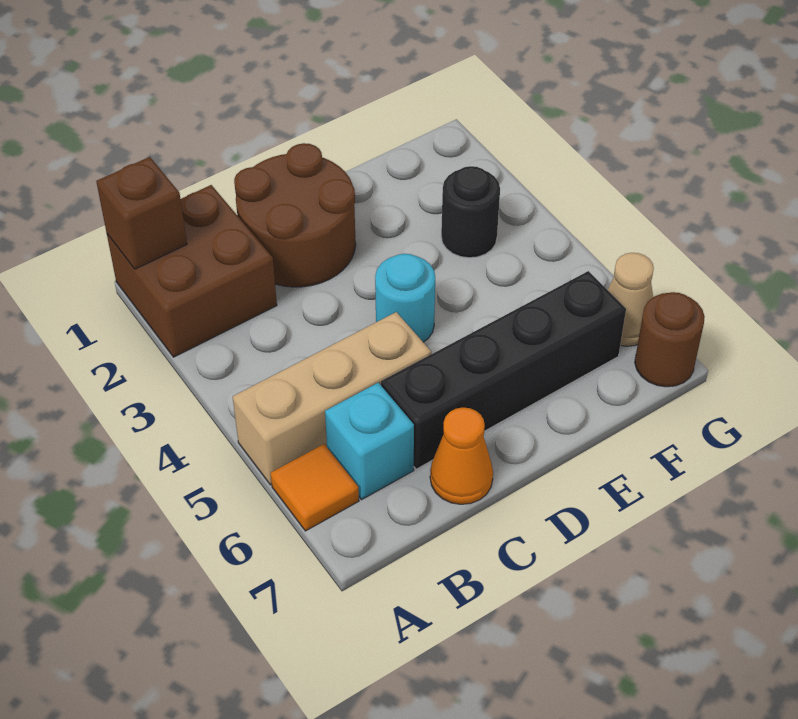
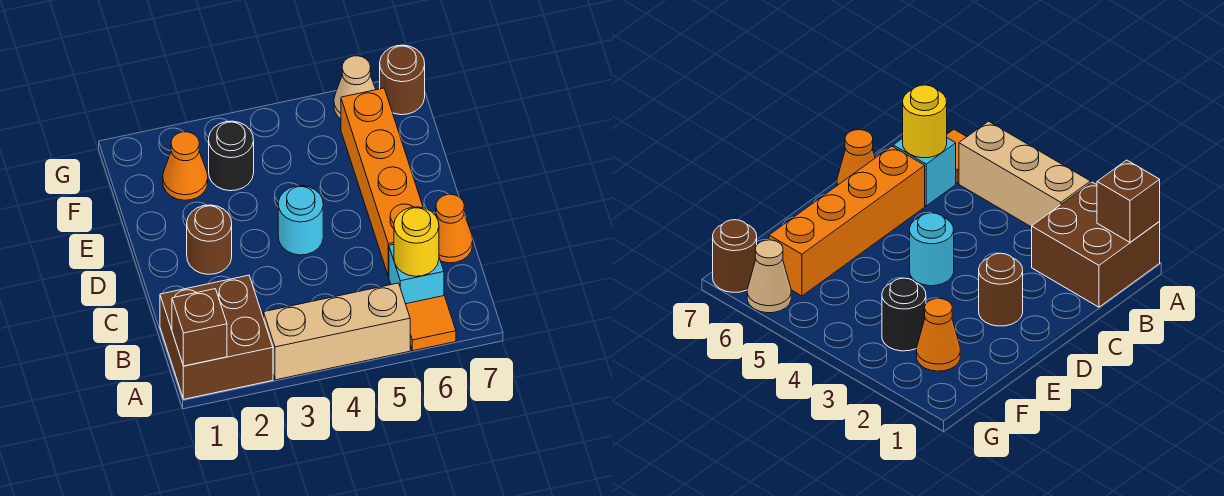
tan brick A5:C5 level 1 -> tan brick A3:A5 level 1
none -> yellow round brick B6 level 2
brown round brick C1:D2 level 1 -> brown round brick D2 level 1
black brick C6:F6 level 1 -> orange brick C6:F6 level 1
none -> orange cone F2 level 1

